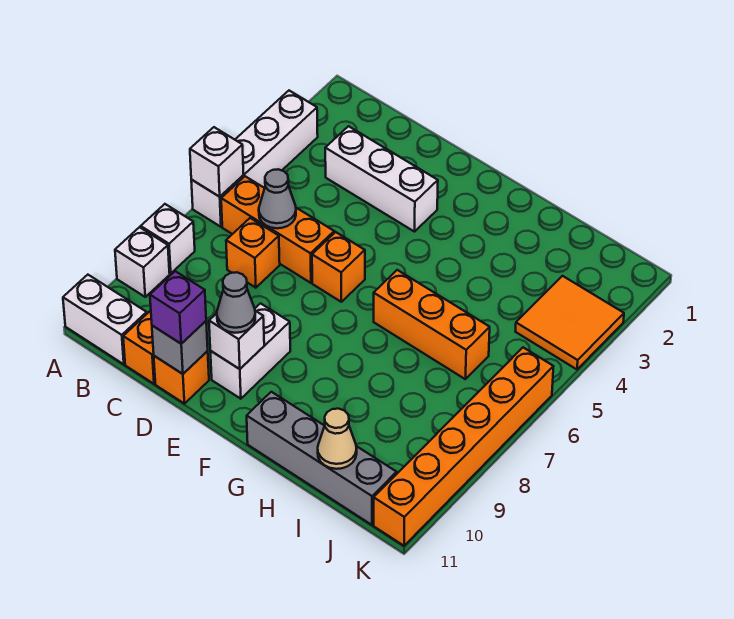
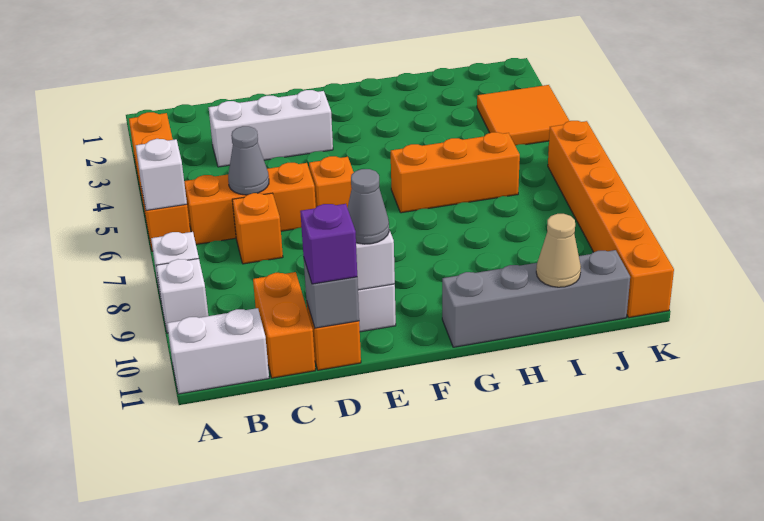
white brick A3:A6 level 1 -> orange brick A3:A6 level 1

